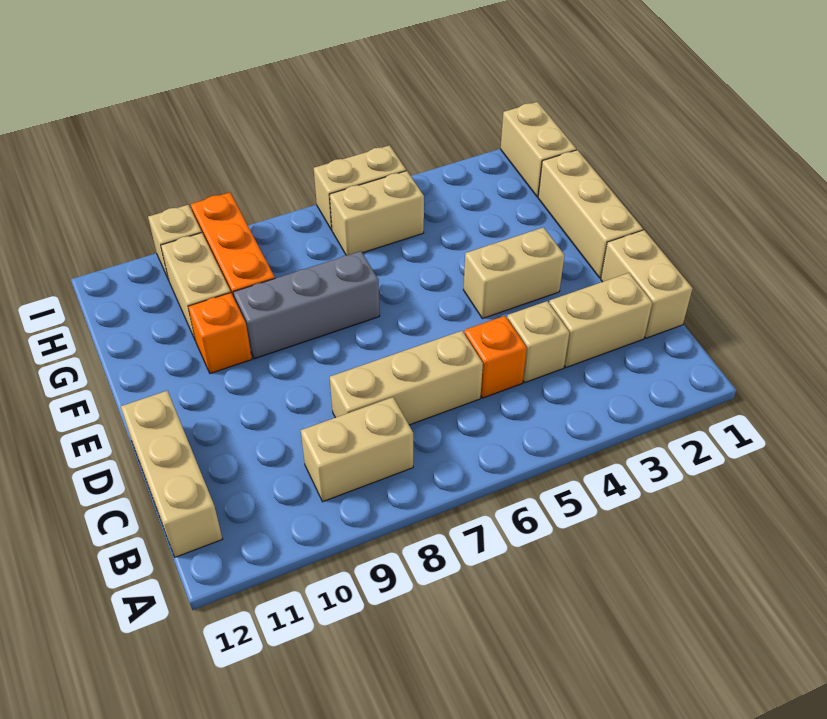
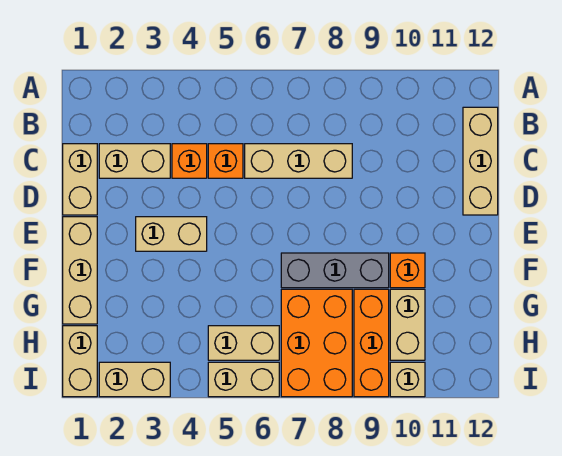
tan brick B8:B9 level 1 -> tan brick I2:I3 level 1
tan brick C4 level 1 -> orange brick C4 level 1
none -> orange brick G7:I8 level 1

